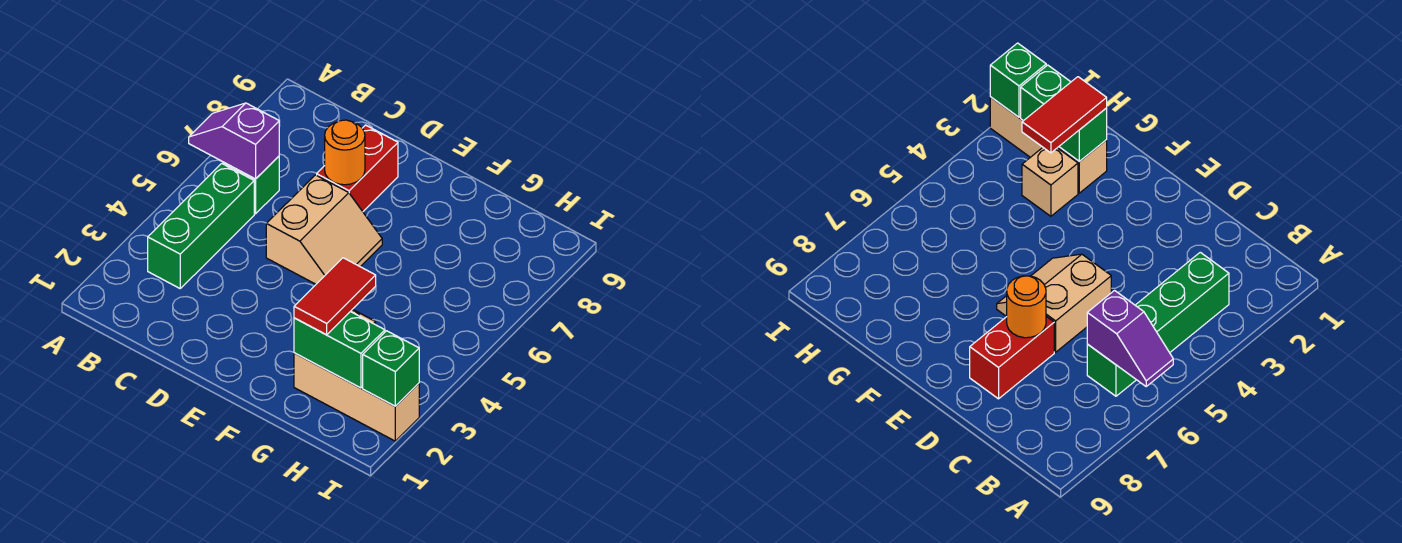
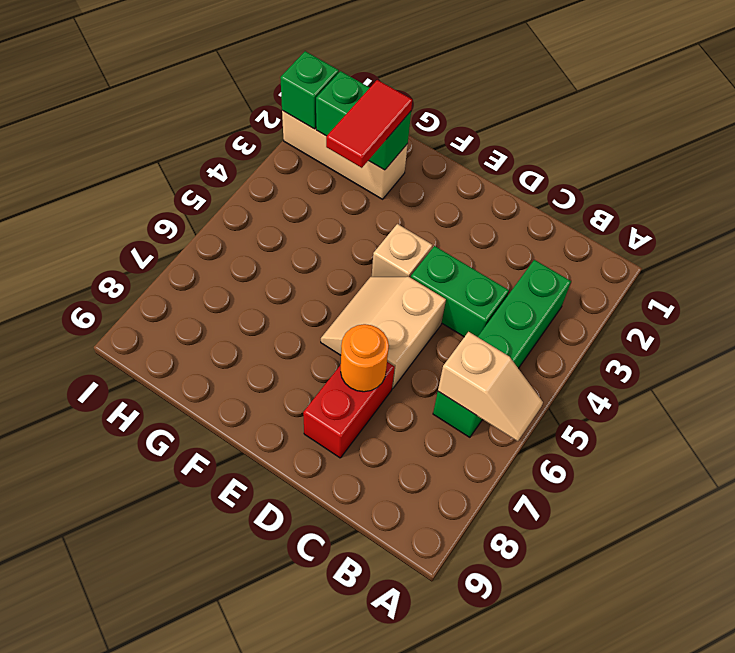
purple slope A6:B6 level 2 top B -> tan slope A6:B6 level 2 top B
none -> green brick C4:D4 level 1
tan brick G3 level 1 -> tan brick E4 level 1

